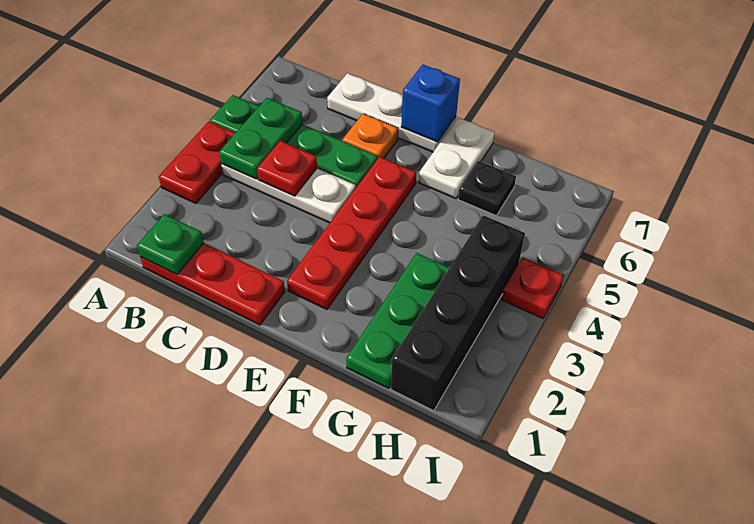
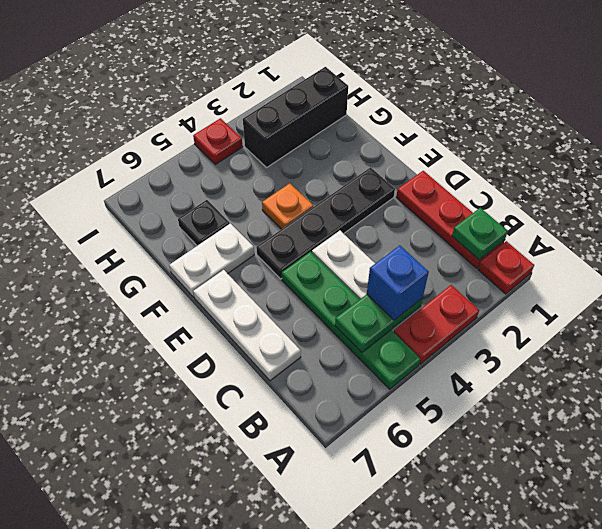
red plate C4 level 2 -> red plate A1 level 1
orange plate D6 level 1 -> orange plate F4 level 1
red plate E2:E5 level 1 -> black plate E2:E5 level 1
blue brick E7 level 2 -> blue brick B4 level 3
green plate G1:G3 level 1 -> none
black brick H1:H4 level 1 -> black brick H1:H3 level 1

